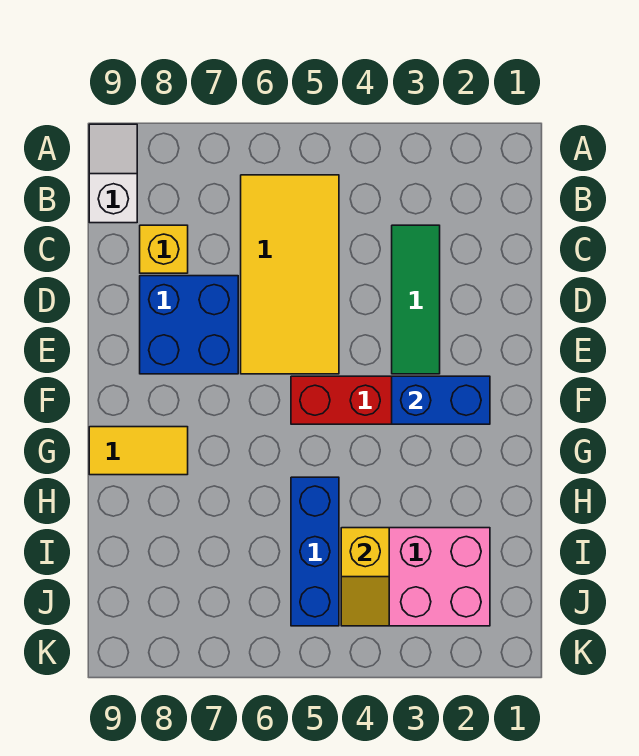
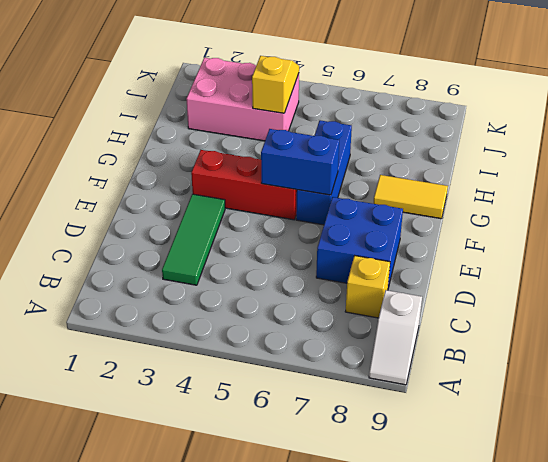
yellow tile B5:E6 level 1 -> none
blue brick F2:F3 level 2 -> blue brick F5:F6 level 2
blue brick H5:J5 level 1 -> blue brick F6:H6 level 1

